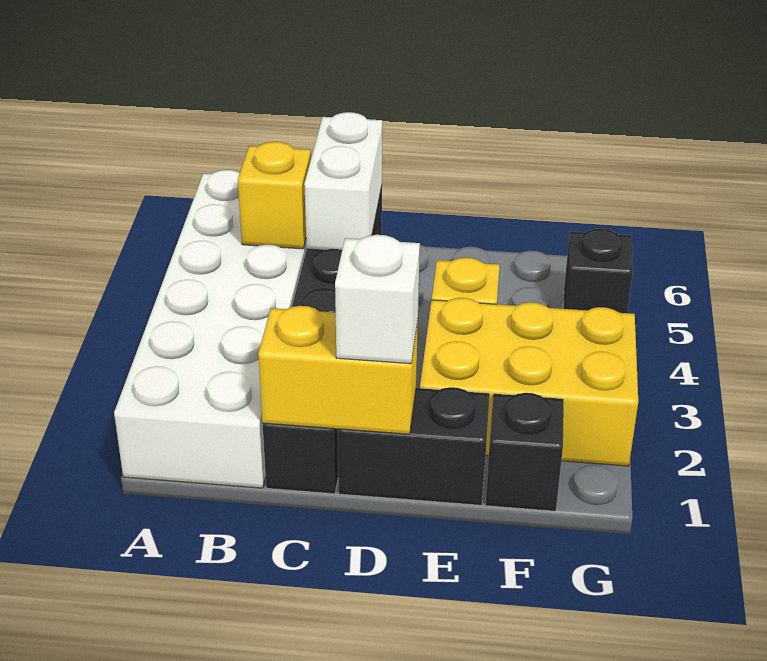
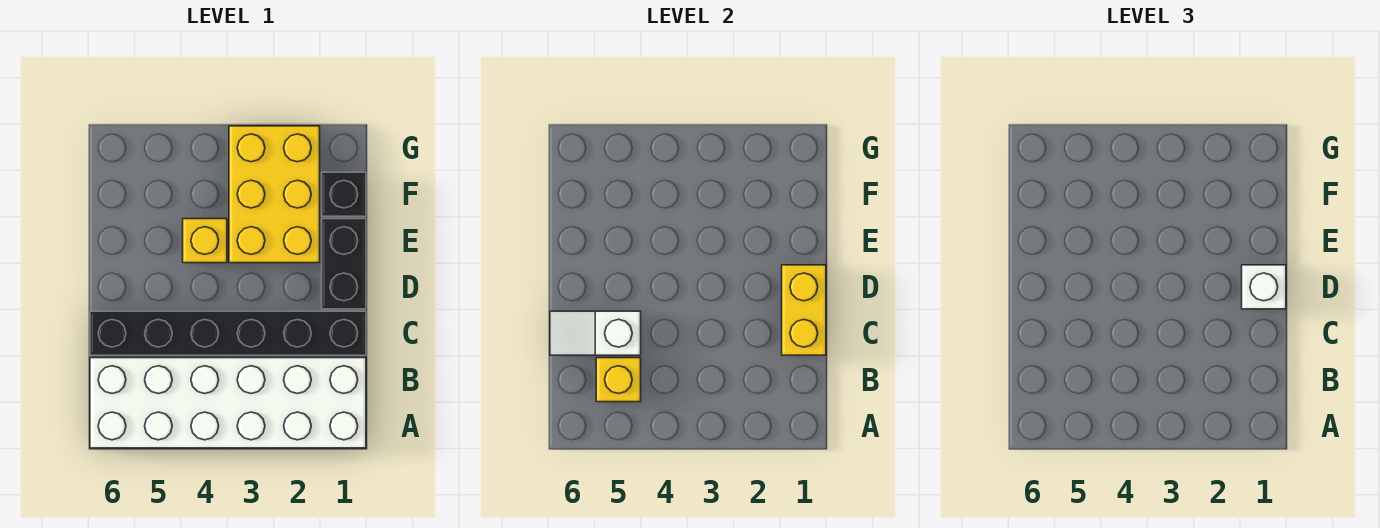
white brick C5:C6 level 2 -> white slope C5:C6 level 2 top 5
black brick G5 level 1 -> none

